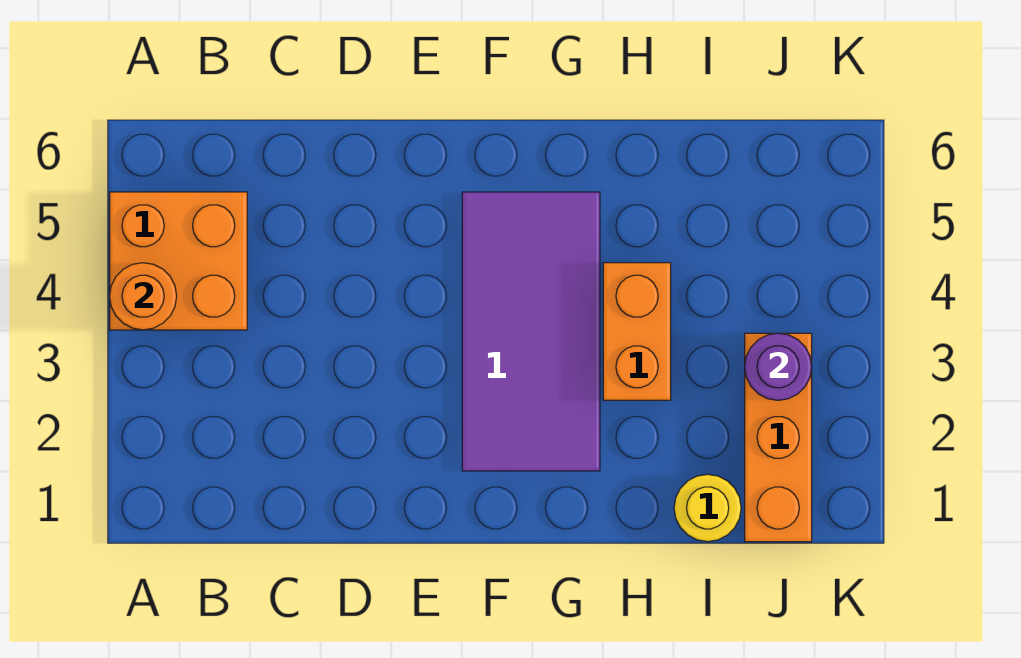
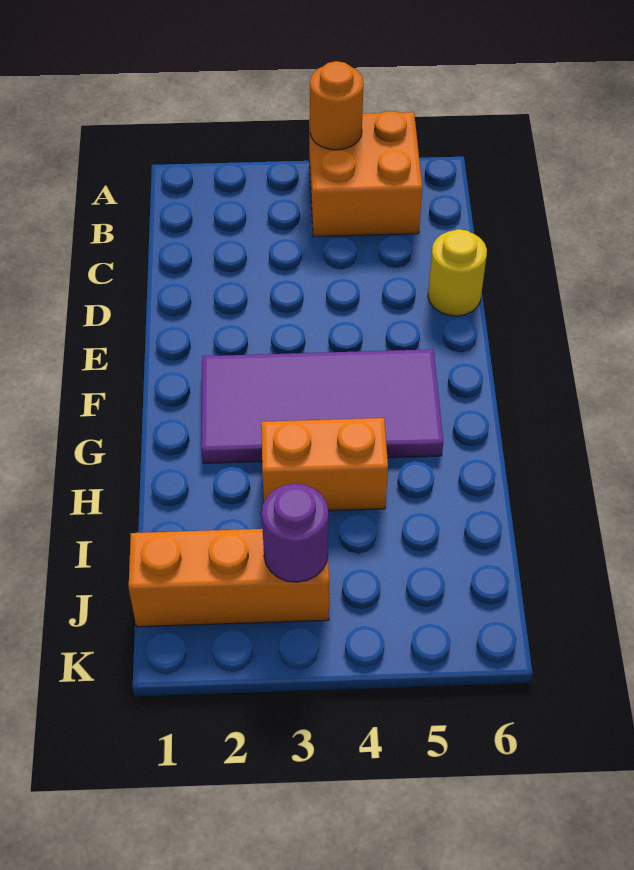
yellow round brick I1 level 1 -> yellow round brick D6 level 1

